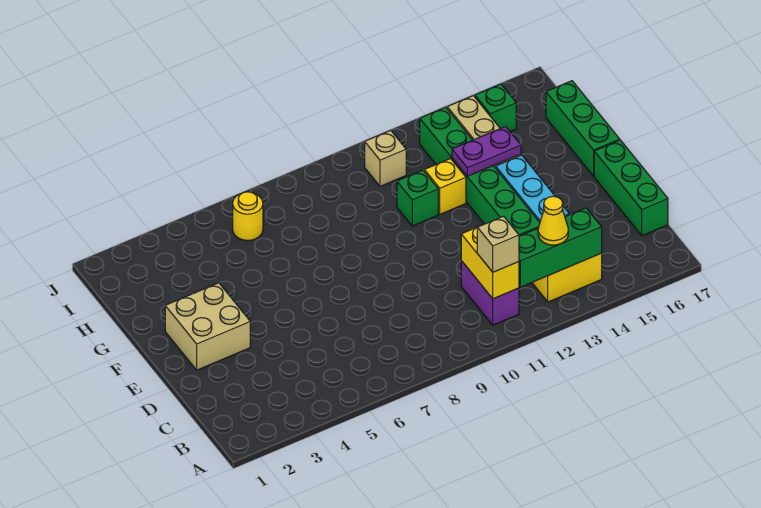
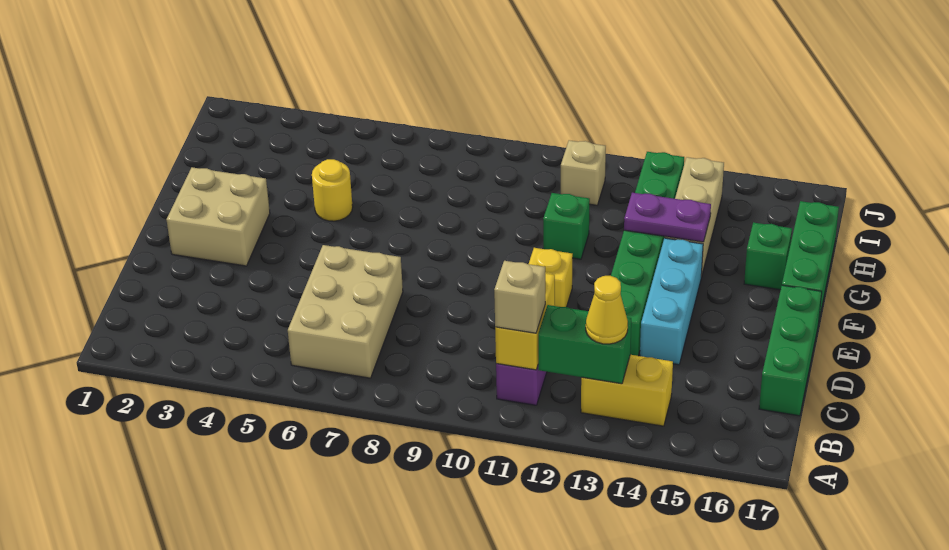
none -> tan brick B6:D7 level 1
green brick B12:B14 level 2 -> green brick B12:B13 level 2
yellow brick G12 level 1 -> yellow brick E11 level 1
yellow round brick I6 level 1 -> yellow round brick G5 level 1
green brick I15 level 1 -> green brick G16 level 1

